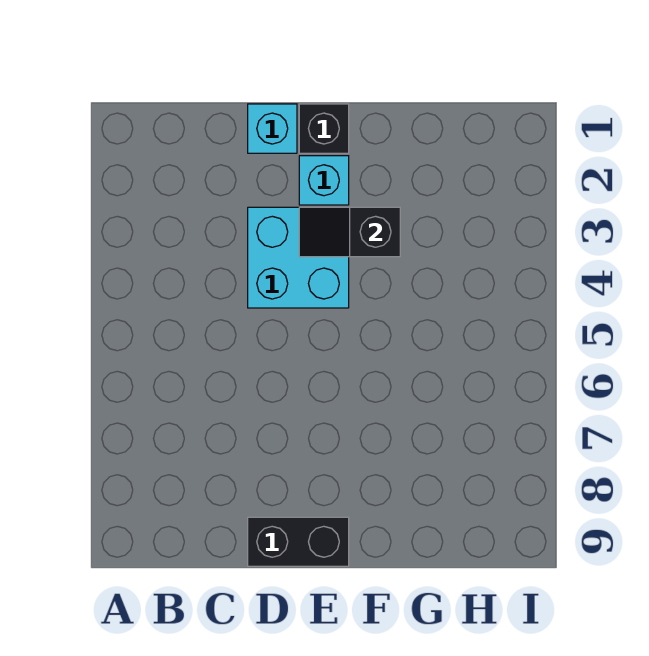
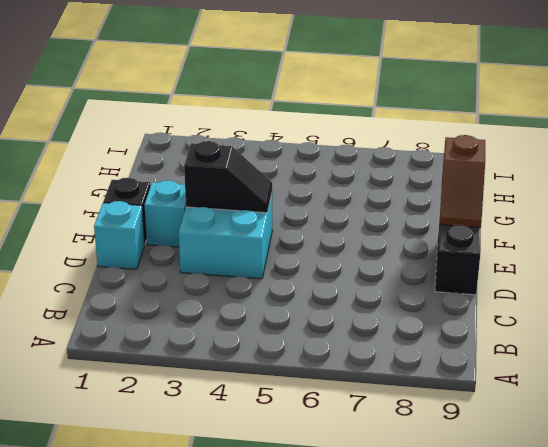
black slope E3:F3 level 2 top F -> black slope E3:E4 level 2 top 3
none -> brown slope E9:F9 level 2 top F

